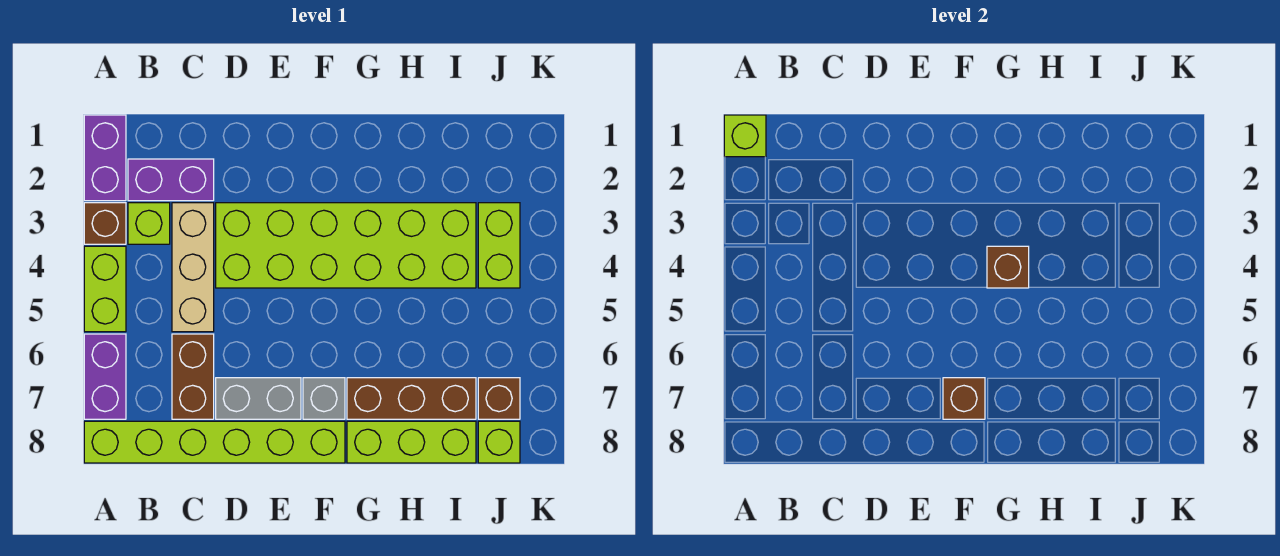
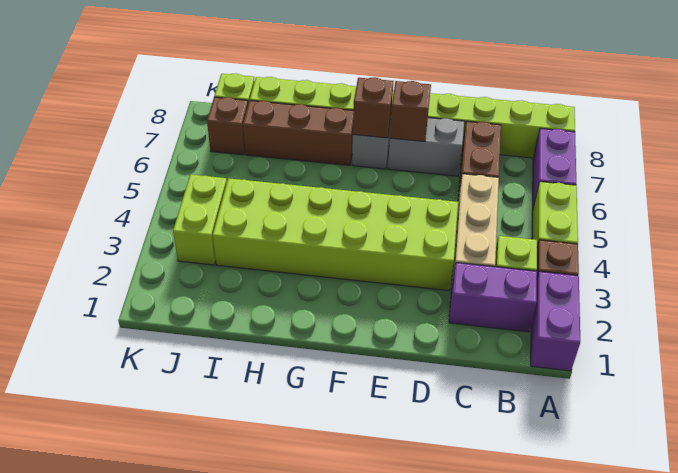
lime brick A1 level 2 -> none
brown brick G4 level 2 -> brown brick E7 level 2

